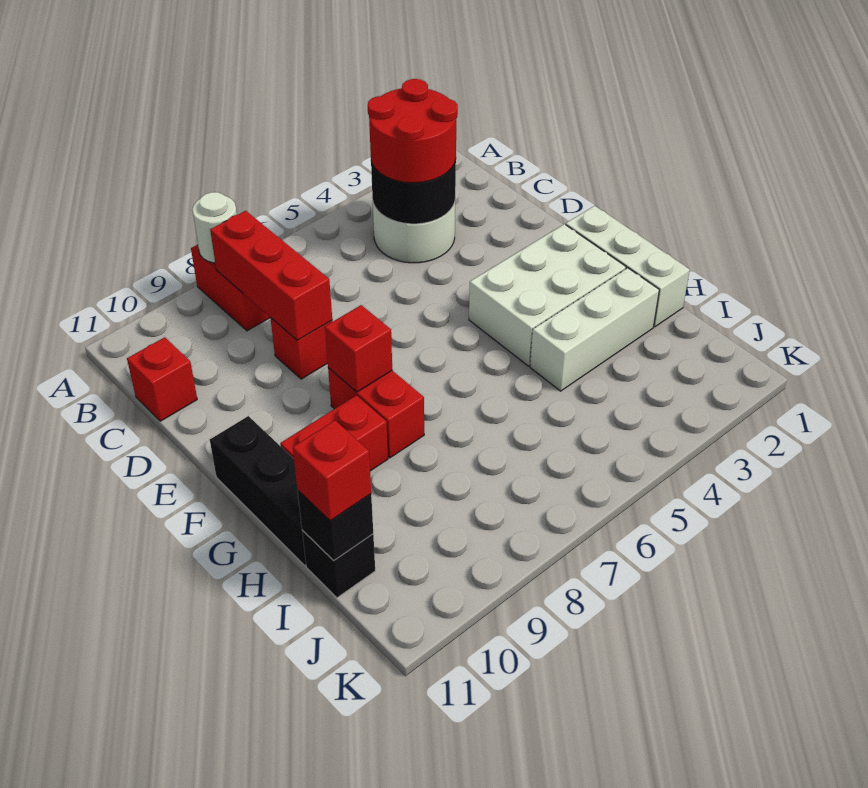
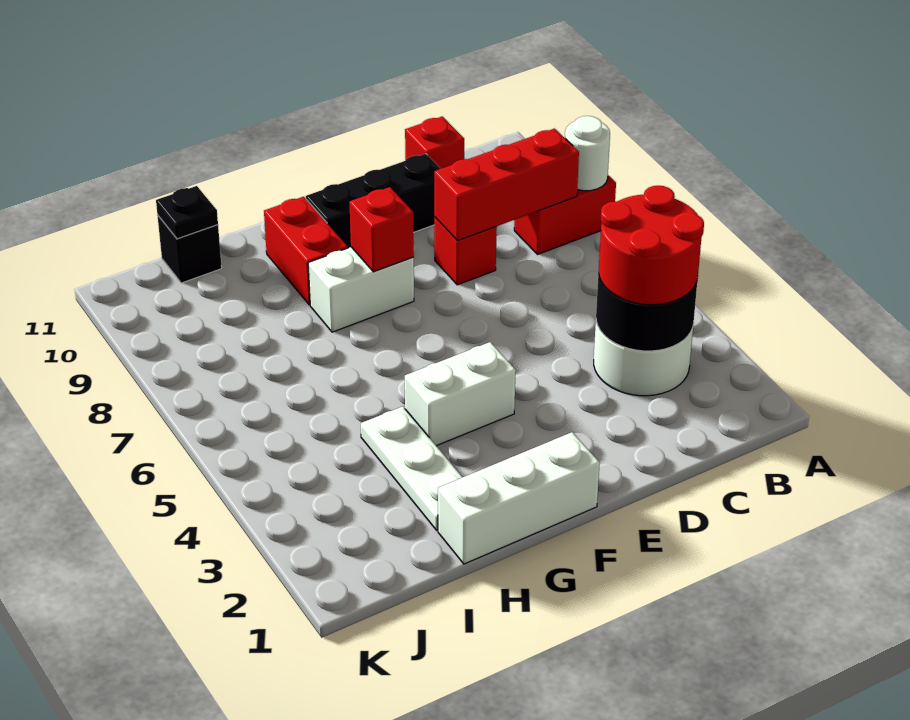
white brick F2:G4 level 1 -> white brick F4:G4 level 1
red brick F8:G8 level 1 -> white brick F8:G8 level 1
black brick F11:H11 level 1 -> black brick D10:F10 level 1
white brick H2:H4 level 1 -> white plate H2:H4 level 1
black brick I11 level 2 -> black plate I11 level 2
red brick I11 level 3 -> none

